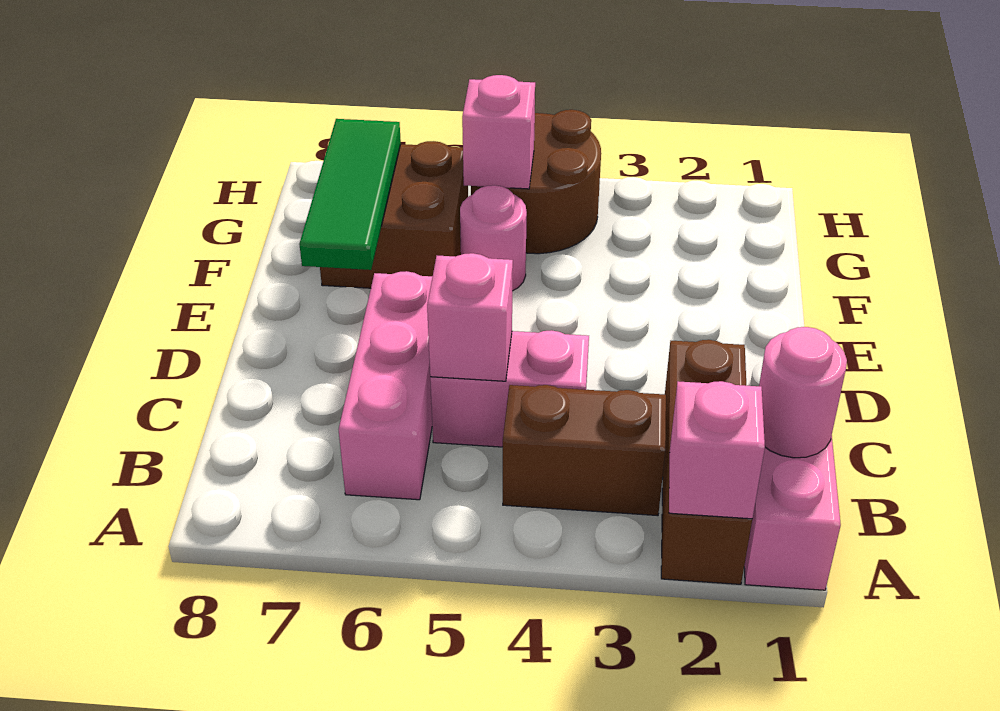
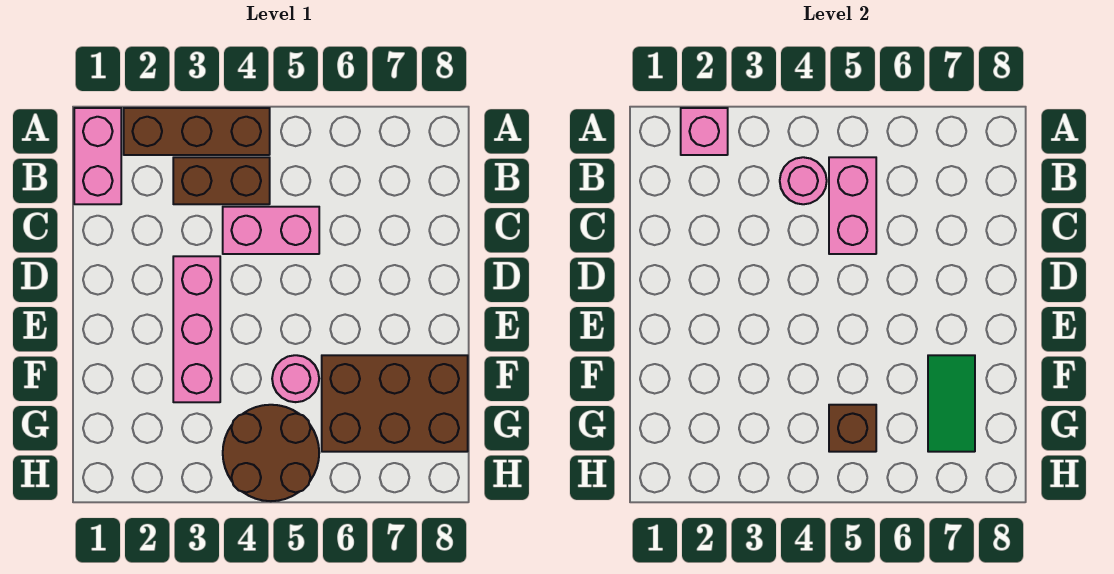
brown brick A2:C2 level 1 -> brown brick A2:A4 level 1
pink round brick B1 level 2 -> pink round brick B4 level 2
pink brick B6:D6 level 1 -> pink brick D3:F3 level 1
pink brick C5 level 2 -> pink brick B5:C5 level 2
green tile E7:G7 level 2 -> green tile F7:G7 level 2
brown brick F6:G7 level 1 -> brown brick F6:G8 level 1
pink brick G5 level 2 -> brown brick G5 level 2

